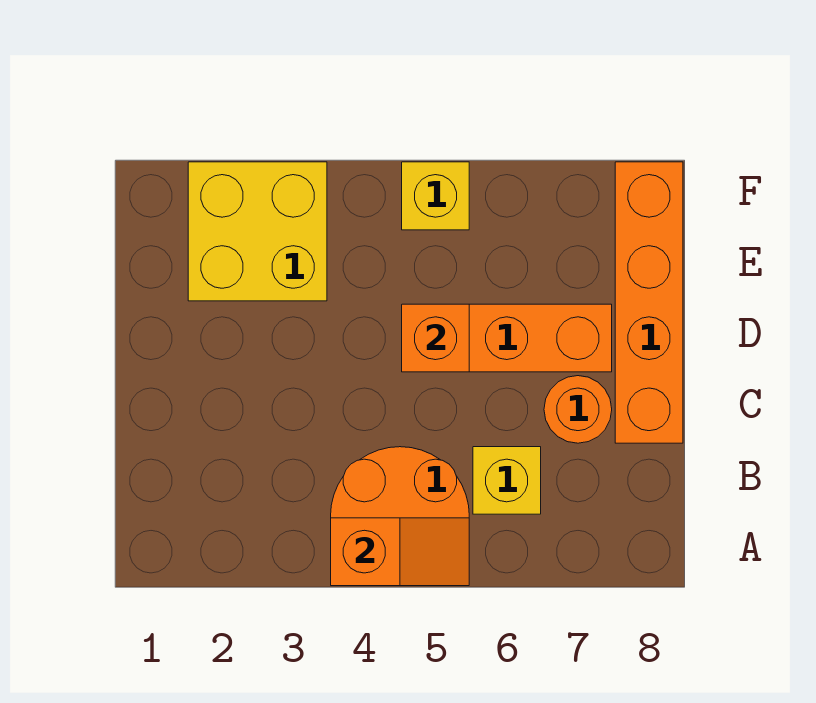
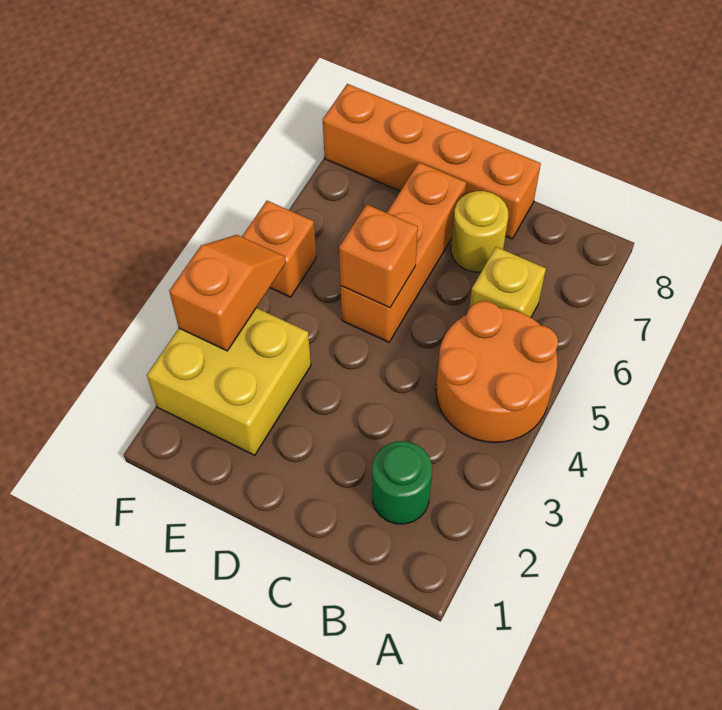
orange slope A4:A5 level 2 top 4 -> orange slope F3:F4 level 2 top 3
none -> green round brick B2 level 1
orange round brick C7 level 1 -> yellow round brick C7 level 1
yellow brick F5 level 1 -> orange brick F5 level 1

